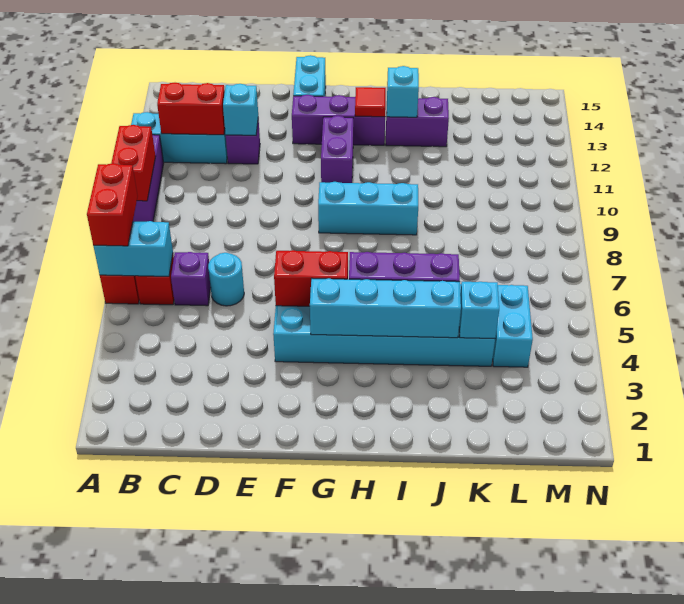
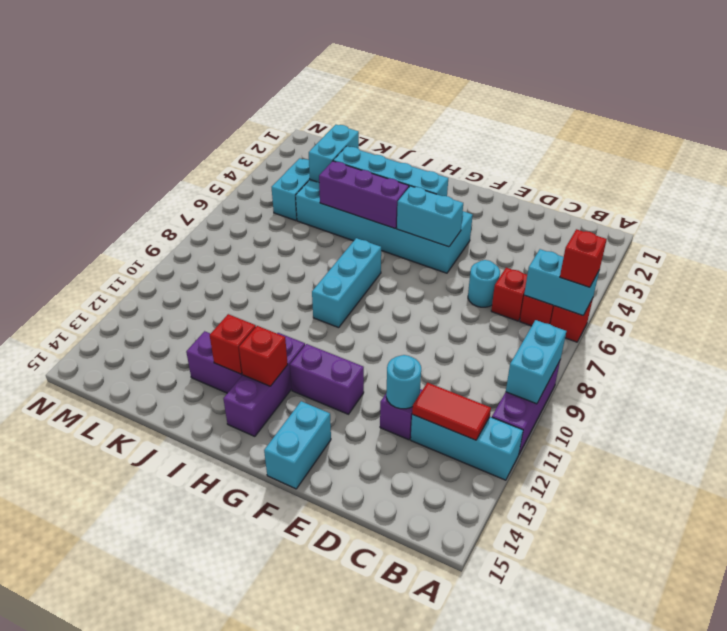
red brick A6:A7 level 3 -> red brick A6 level 3
red brick A9:A10 level 2 -> cyan brick A9:A10 level 2
red brick B12:C12 level 2 -> red tile B12:C12 level 2
purple brick C6 level 1 -> red brick C6 level 1
cyan brick D12 level 2 -> cyan round brick D12 level 2
red brick F5:G5 level 2 -> cyan brick F5:G5 level 2
purple brick F13:H13 level 1 -> purple brick H12:H14 level 1
cyan brick G9:I9 level 1 -> cyan brick H7:H9 level 1
purple brick G11:G12 level 1 -> purple brick F12:G12 level 1
red tile H13 level 2 -> red brick H13 level 2
cyan brick I13 level 2 -> red brick I13 level 2
cyan brick K4 level 2 -> cyan brick K3:K4 level 2

